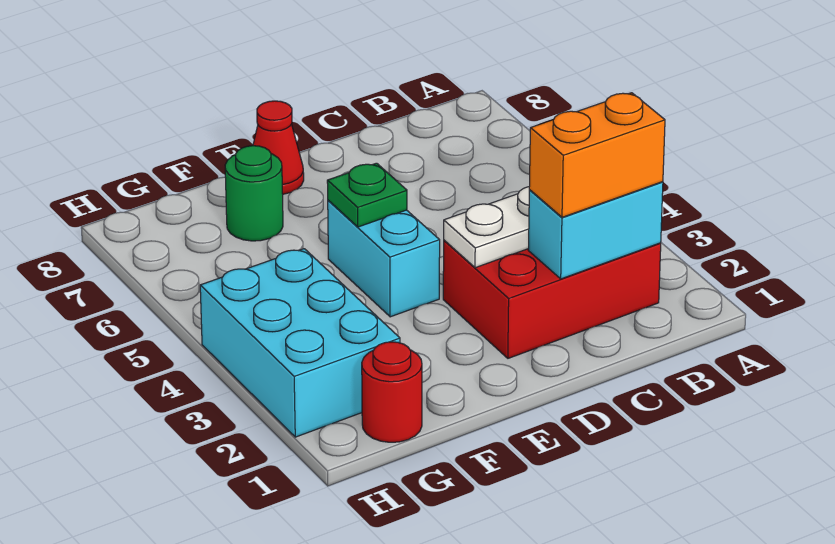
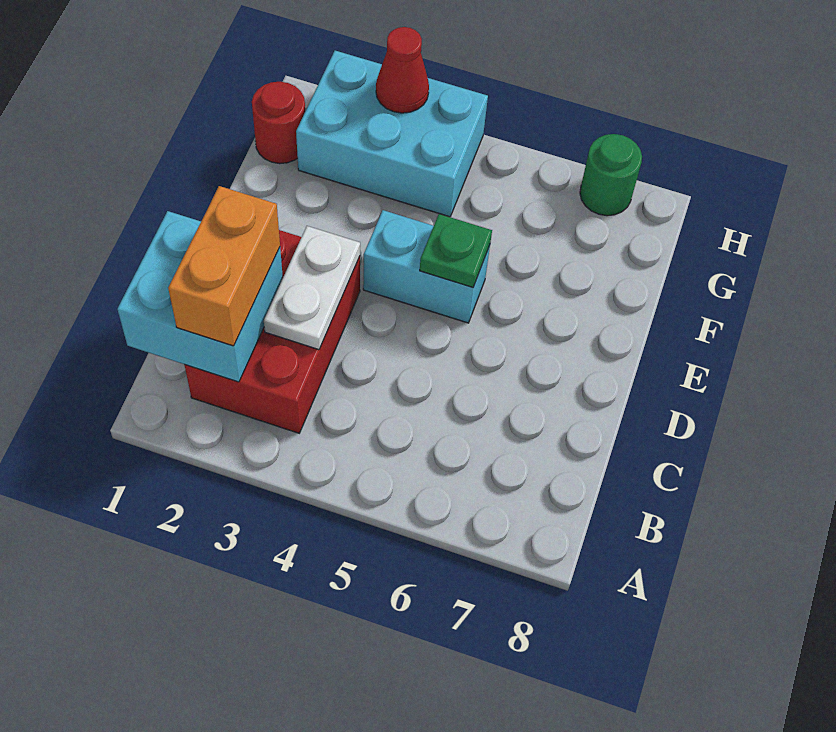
cyan brick B2:C2 level 2 -> cyan brick B1:C2 level 2
red cone E8 level 1 -> red cone H3 level 2
green round brick F7 level 1 -> green round brick H7 level 1

